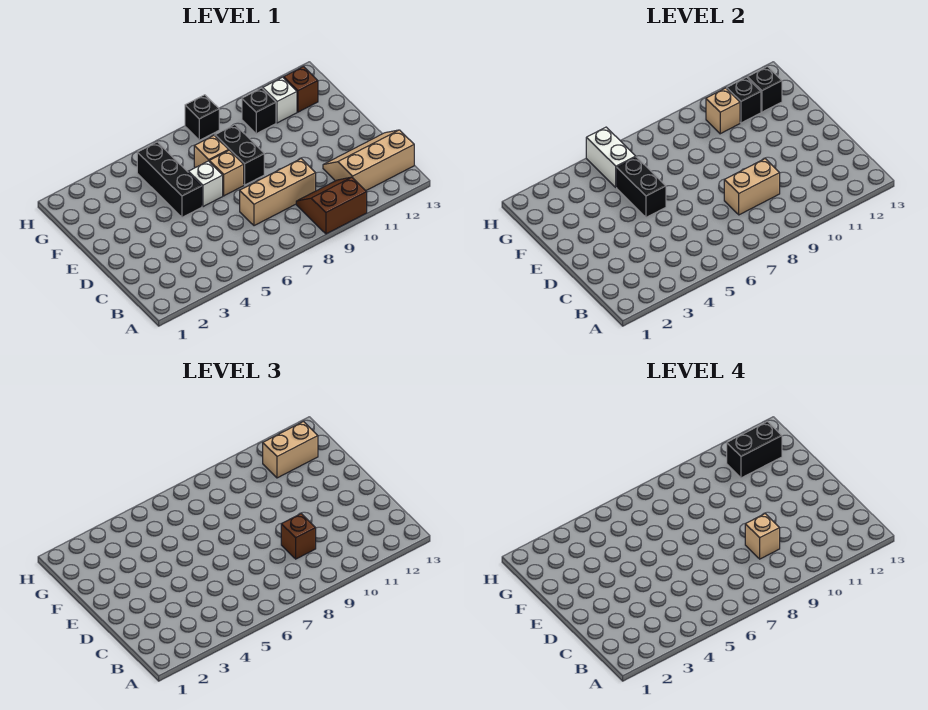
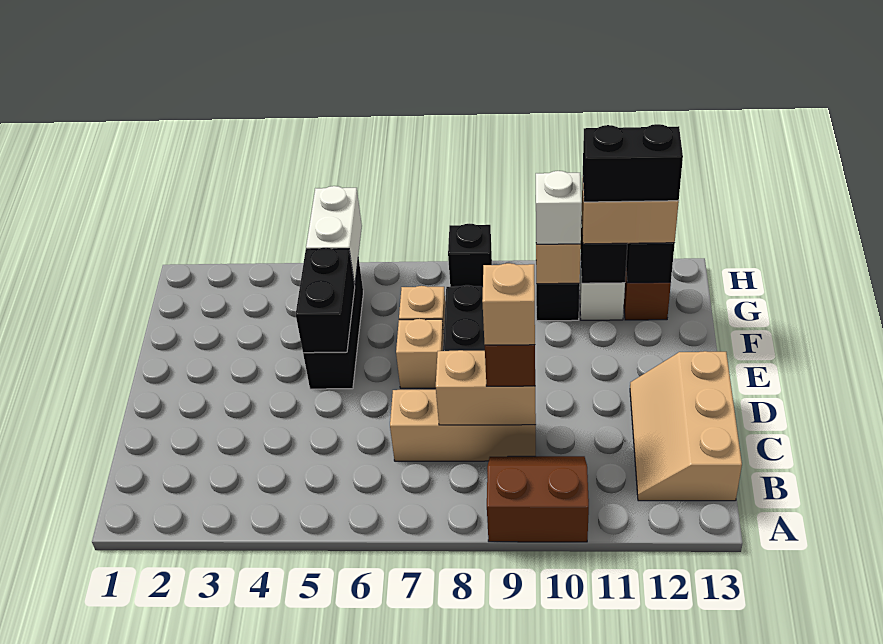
tan slope B11:C13 level 1 top B -> tan slope B12:D13 level 1 top 13
white brick E6 level 1 -> white brick G10 level 3

